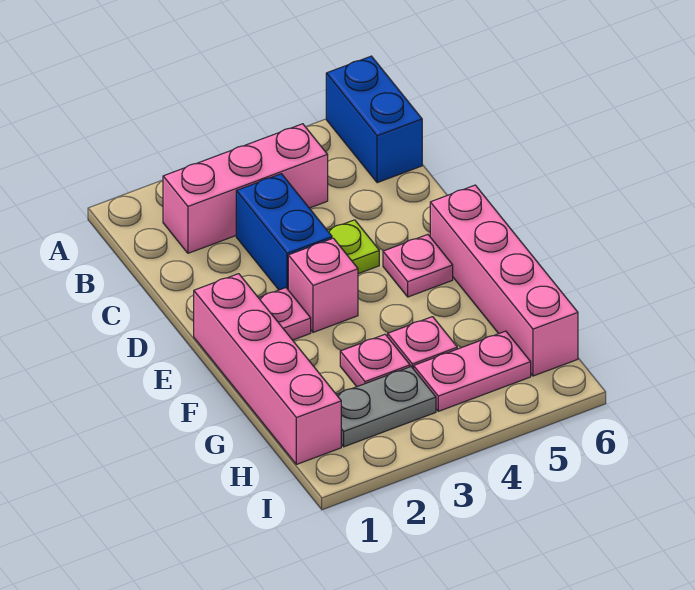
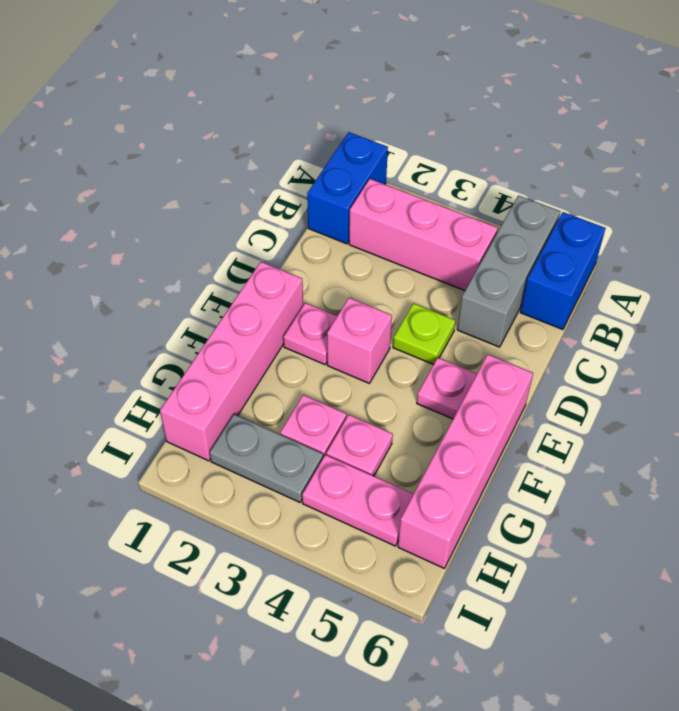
none -> grey brick A5:C5 level 1
blue brick C3:D3 level 1 -> blue brick A1:B1 level 1

